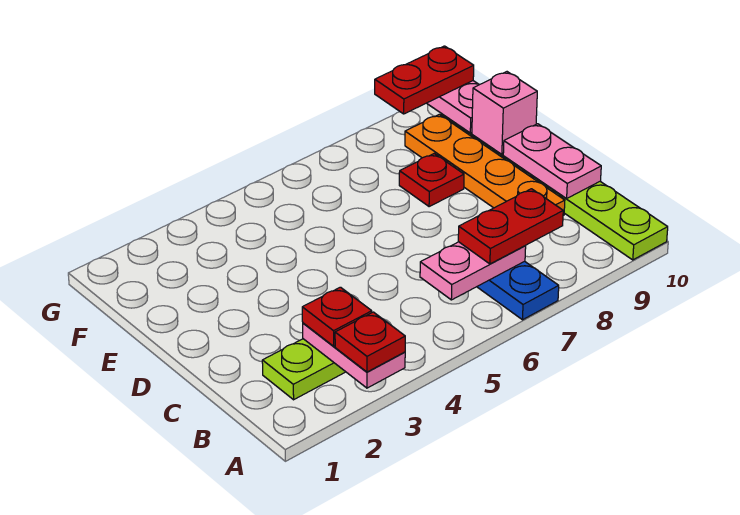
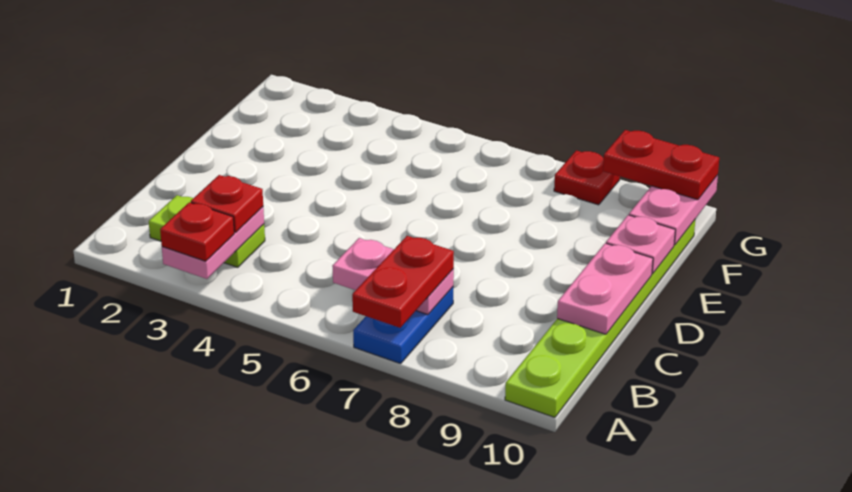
red plate B7:B8 level 3 -> red plate A7:B7 level 3
orange plate C9:F9 level 1 -> none
red plate E8 level 1 -> red plate G8 level 1
pink brick E10 level 2 -> pink plate E10 level 2

